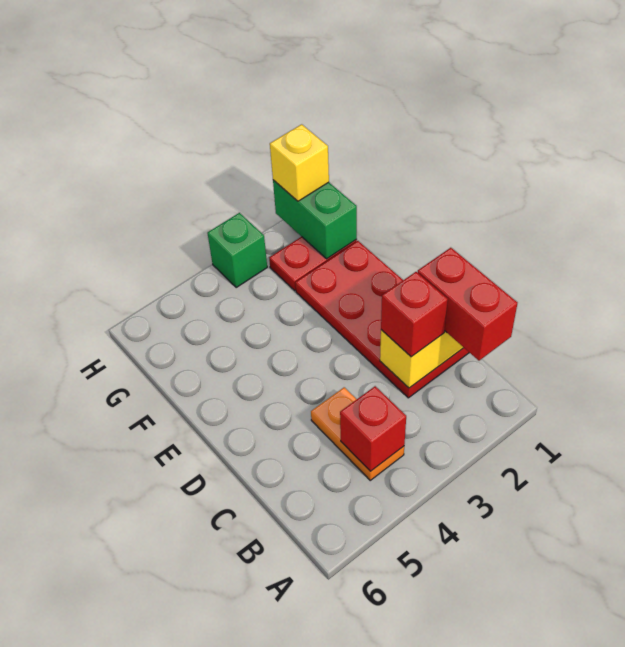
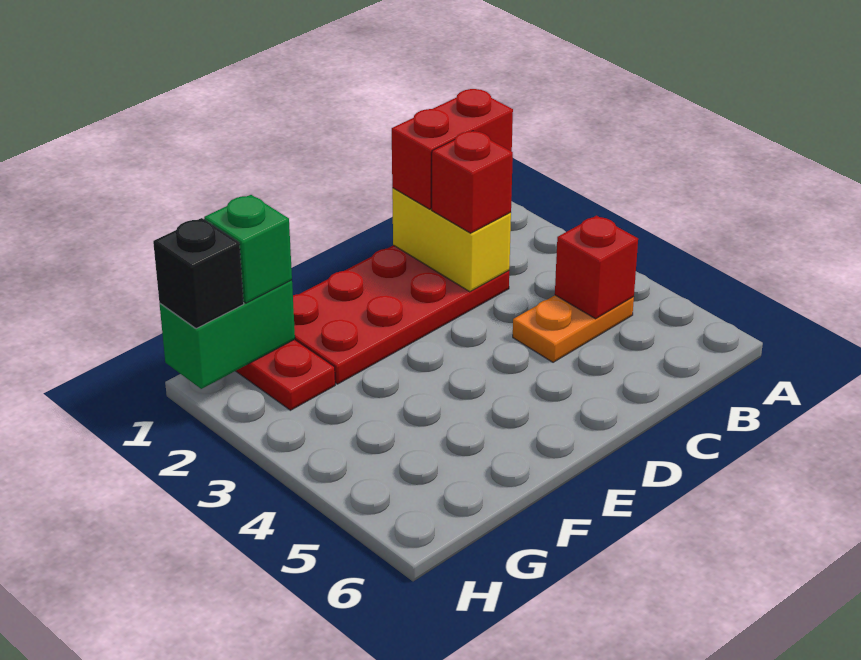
yellow brick H1 level 3 -> black brick H1 level 3
green brick H3 level 1 -> green brick G1 level 3

